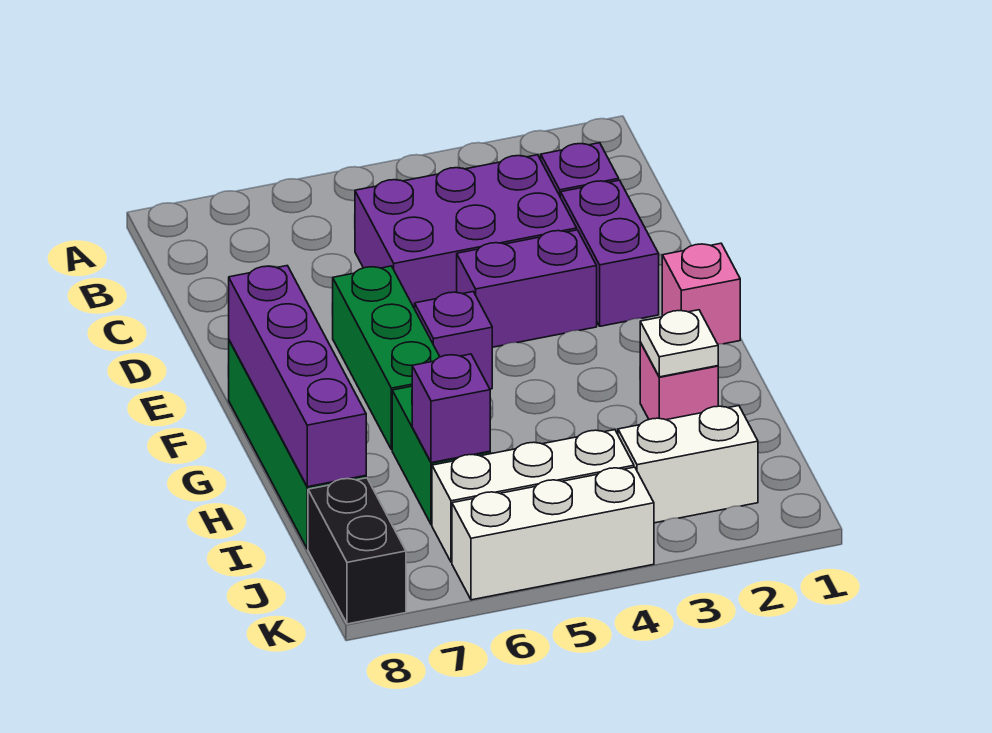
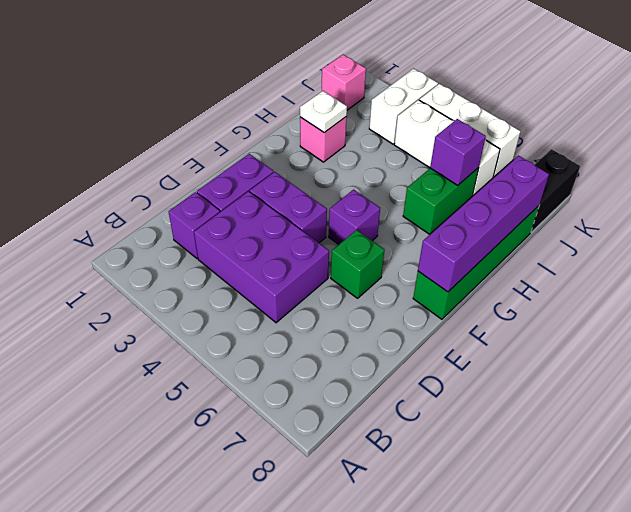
green brick E6:G6 level 1 -> green brick E6 level 1
pink brick F1 level 1 -> pink brick J1 level 1
white brick J2:J3 level 1 -> white brick J3:K3 level 1

